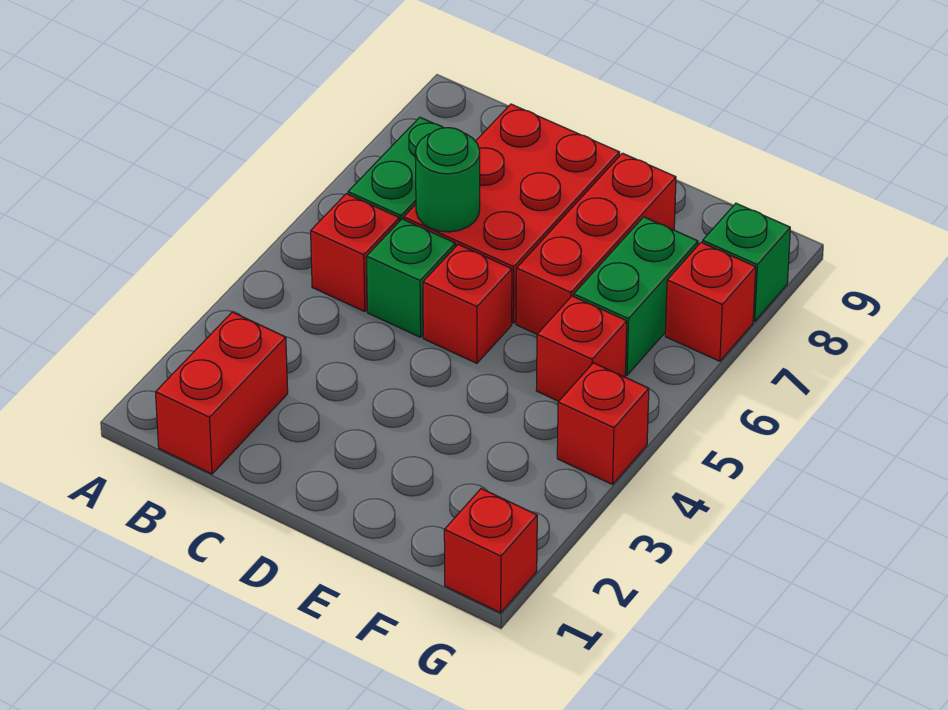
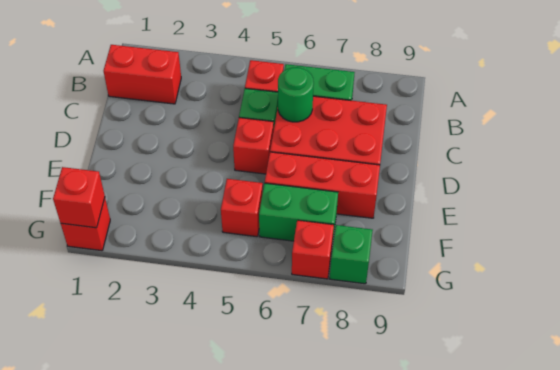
red brick G4 level 1 -> red brick G1 level 2

